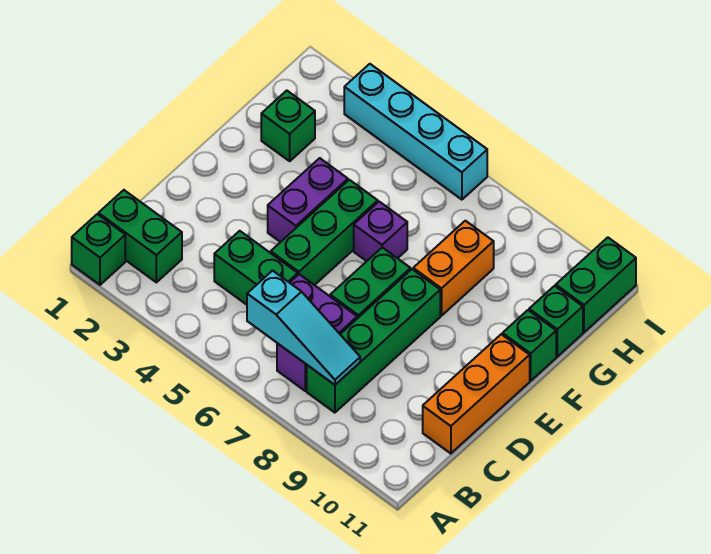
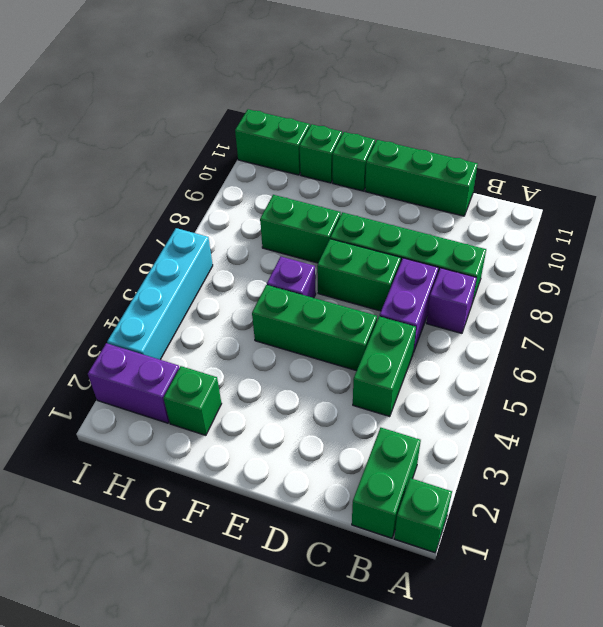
cyan slope B6:B8 level 2 top 6 -> none
orange brick C11:E11 level 1 -> green brick C11:E11 level 1
purple brick E4:F4 level 1 -> purple brick H2:I2 level 1
orange brick F8:G8 level 1 -> green brick F8:G8 level 1

